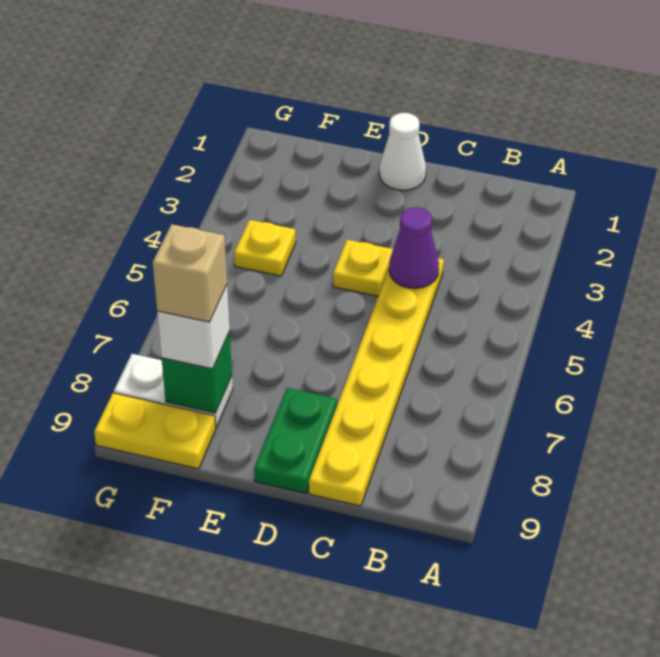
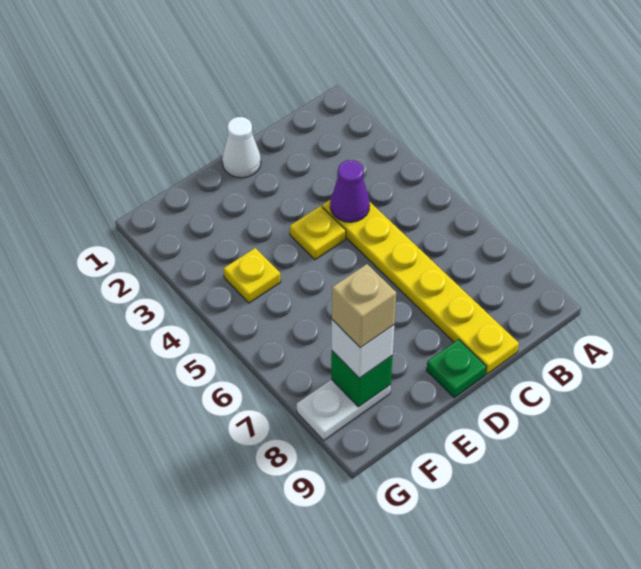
green plate D8:D9 level 1 -> green plate D9 level 1
yellow plate F9:G9 level 1 -> none

